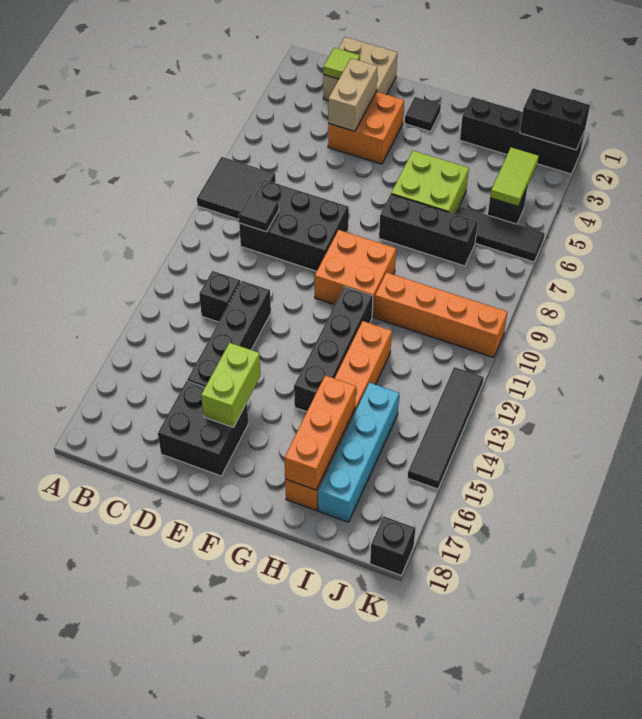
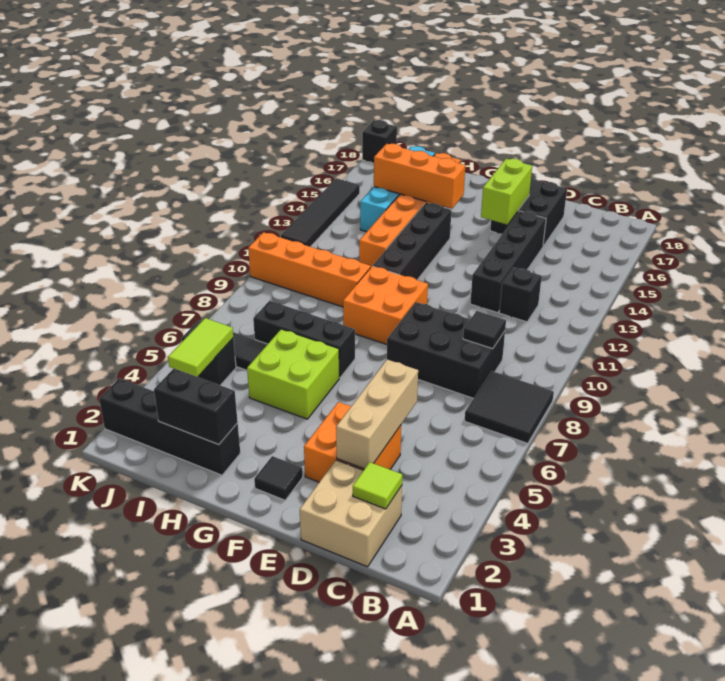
tan brick D3:D4 level 2 -> tan brick D3:D5 level 2
orange brick H15:H17 level 2 -> orange brick G15:I15 level 2
black brick J2:K2 level 2 -> black brick H2:I2 level 2

